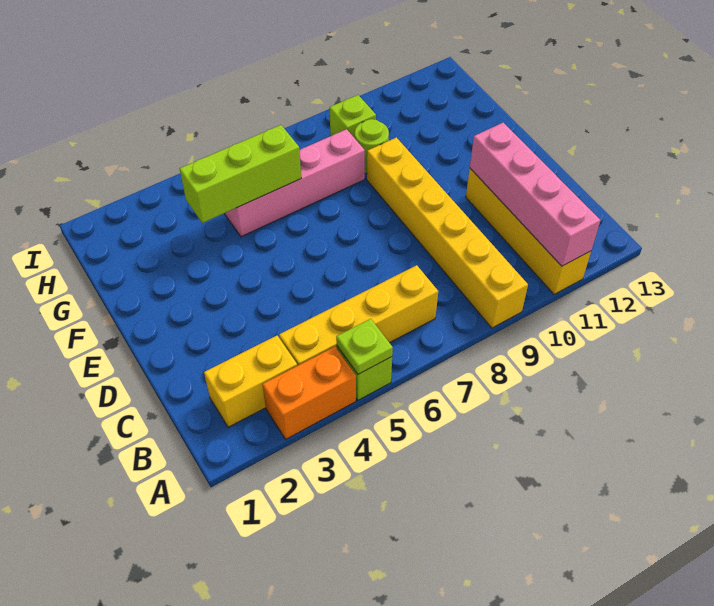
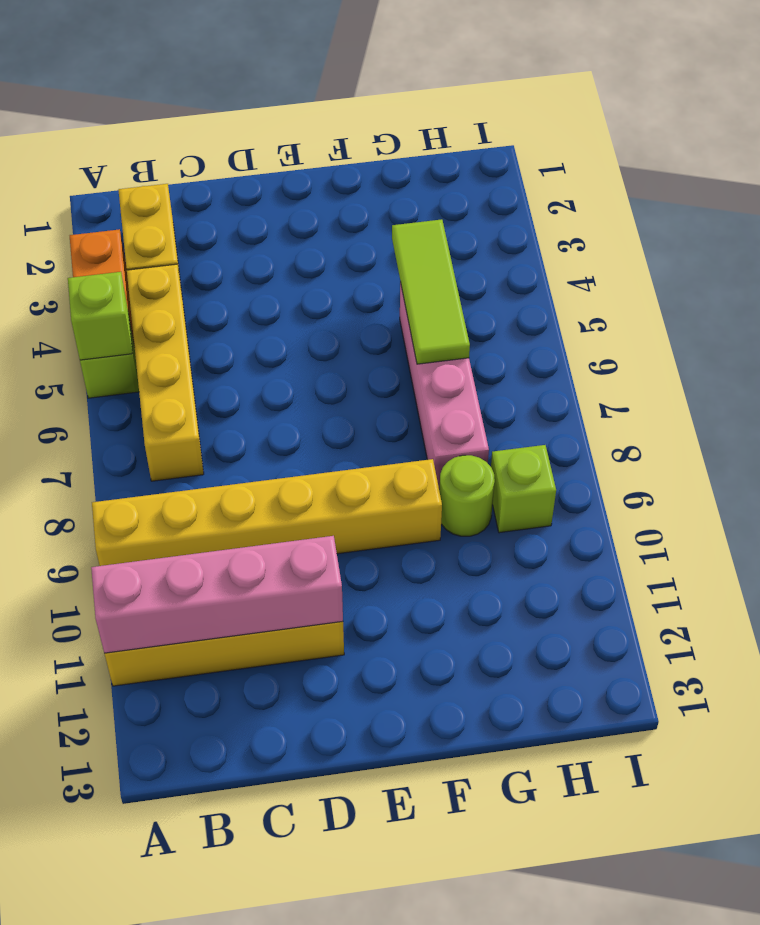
lime plate A5 level 2 -> lime brick A5 level 2
lime brick G4:G6 level 2 -> lime tile G4:G6 level 2

